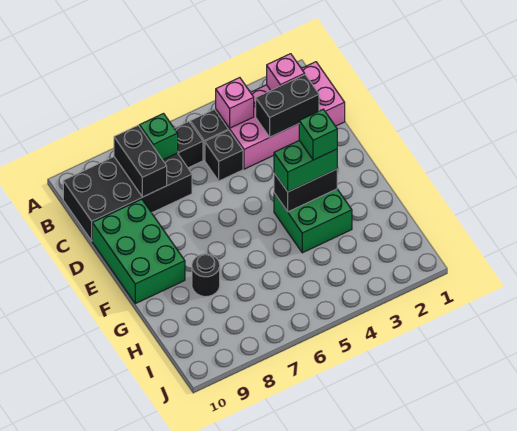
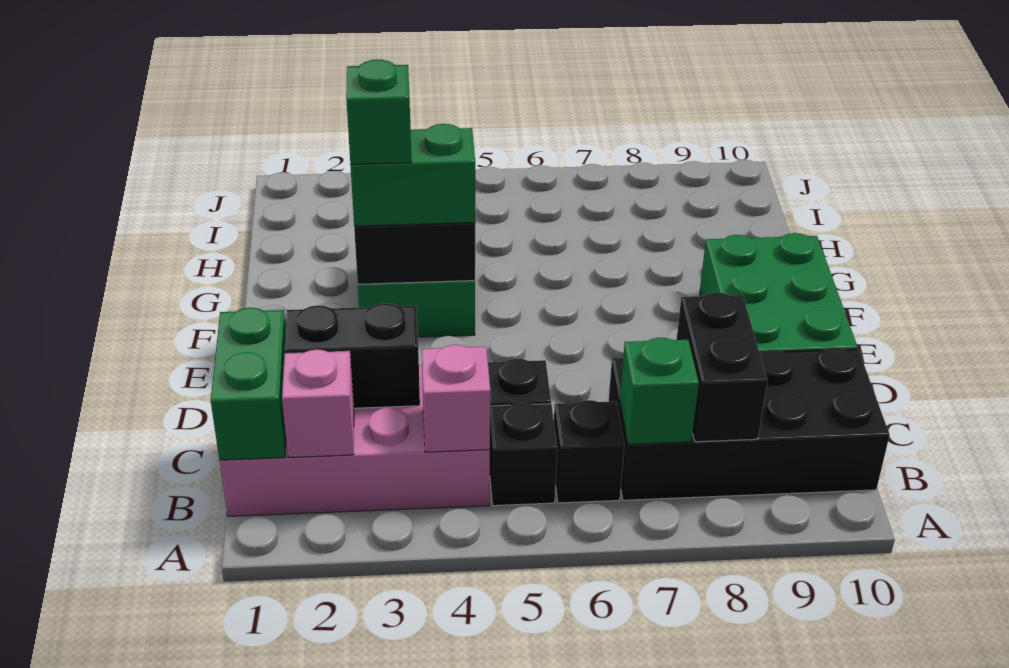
none -> green brick B1:C1 level 2
black round brick G8 level 1 -> none

